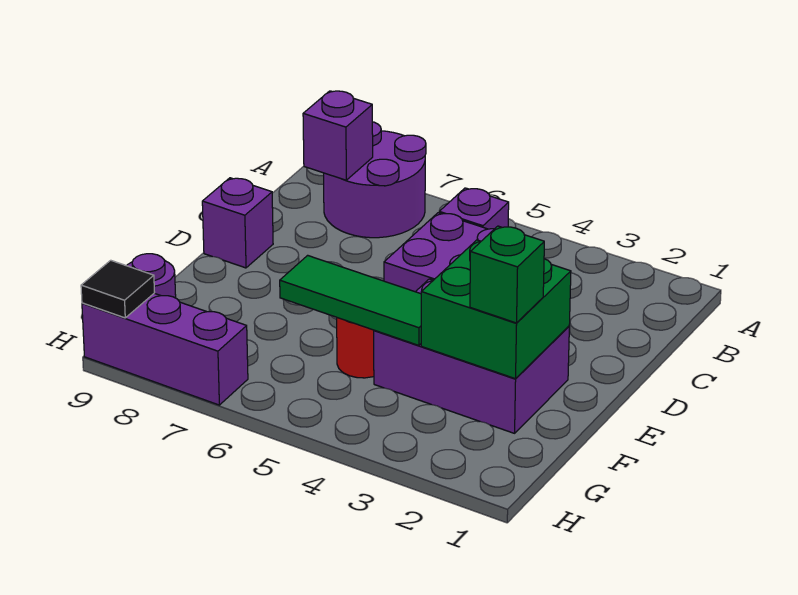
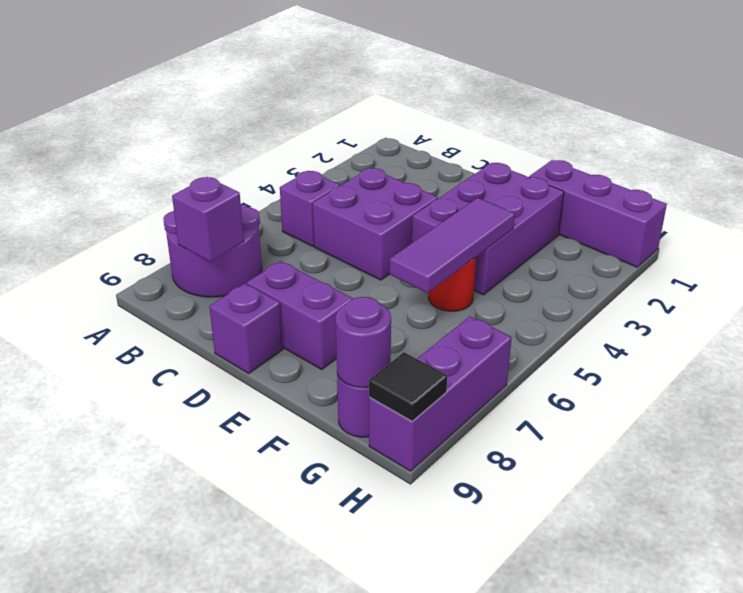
none -> purple brick D8:E8 level 1
green brick E2:F3 level 2 -> none
none -> purple brick F1:H1 level 1
green brick F2 level 3 -> none
green tile F4:F6 level 2 -> purple tile F4:F6 level 2
none -> purple round brick G9 level 2

